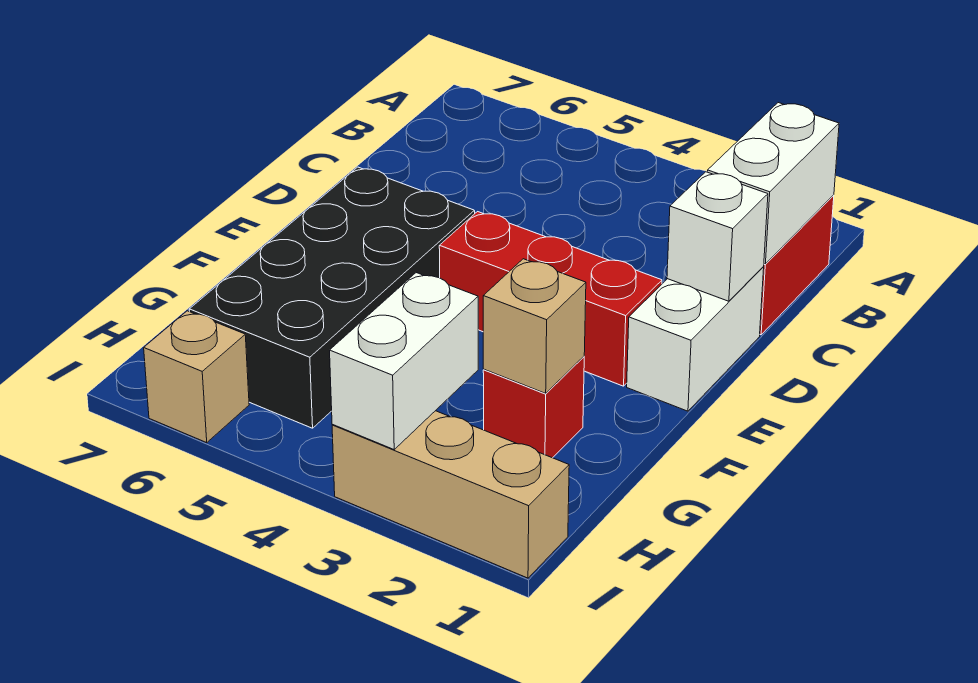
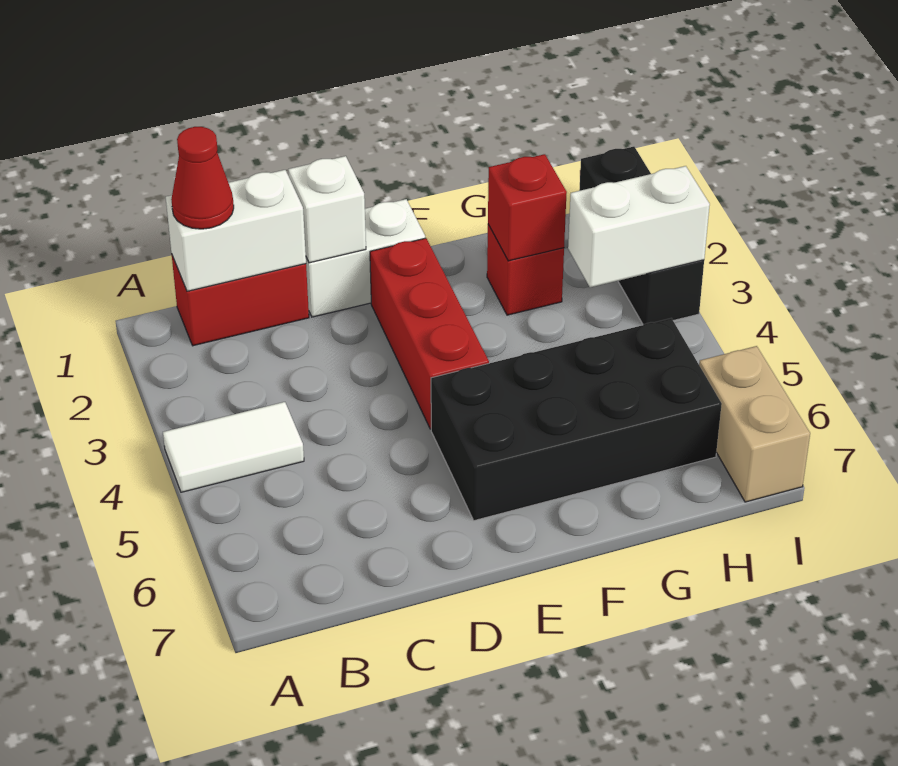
none -> white tile A4:B4 level 1
none -> red cone B1 level 3
tan brick G2 level 2 -> red brick G2 level 2
tan brick I1:I3 level 1 -> black brick I1:I3 level 1
tan brick I6 level 1 -> tan brick I6:I7 level 1

